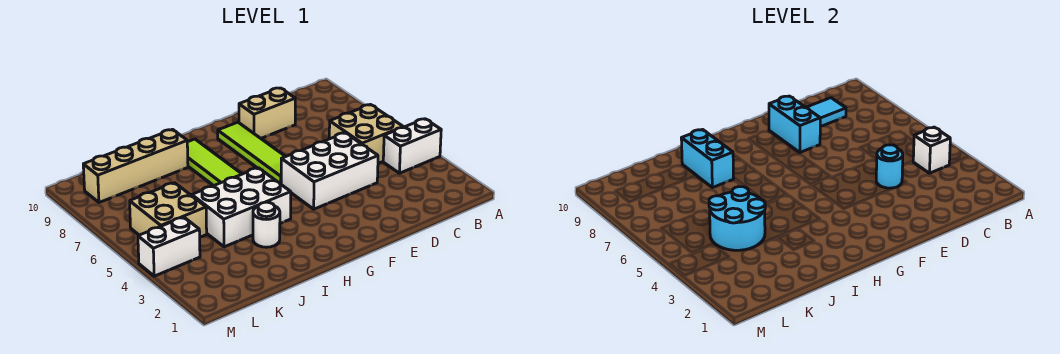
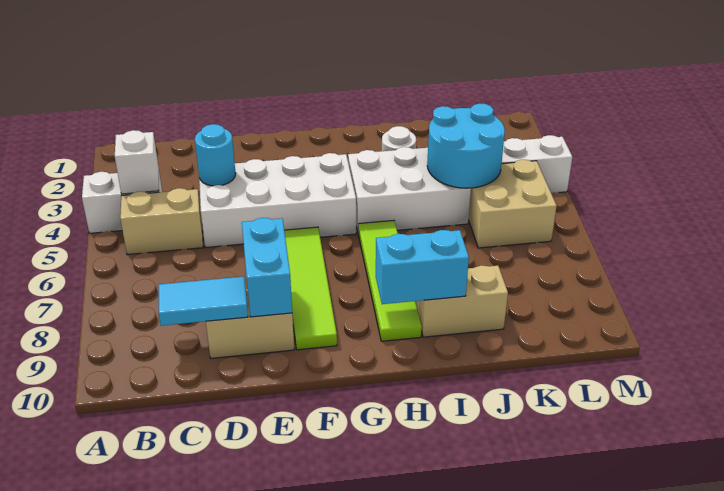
tan brick B5:C6 level 1 -> tan brick B5:C5 level 1
white brick D4:F5 level 1 -> white brick D4:G5 level 1
cyan brick I8:I9 level 2 -> cyan brick H9:I9 level 2
tan brick I9:L9 level 1 -> tan brick I9:J9 level 1

